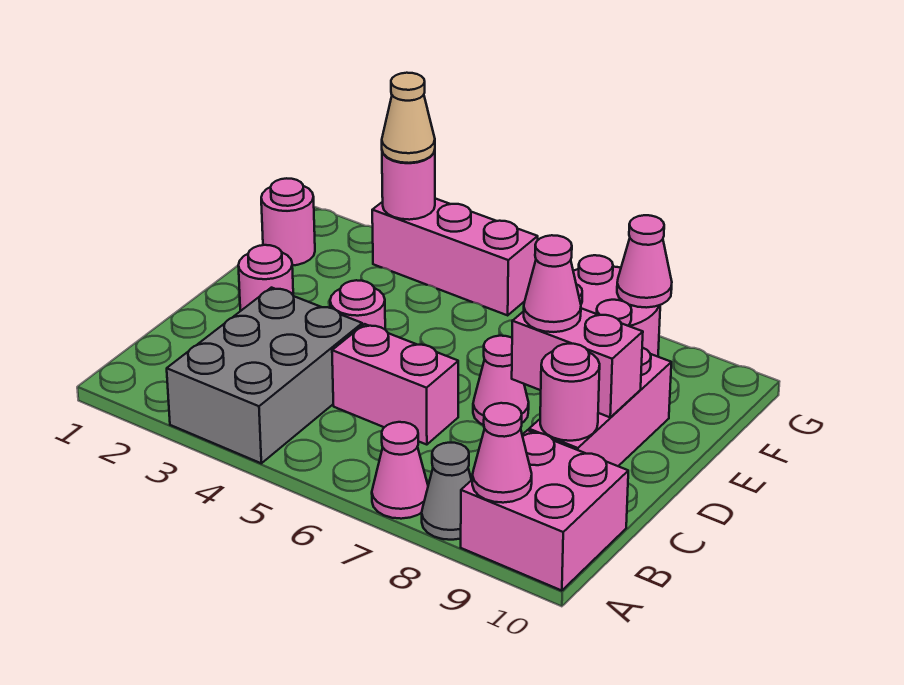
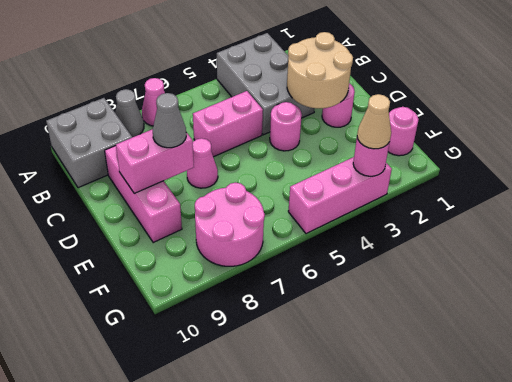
pink brick A9:B10 level 1 -> grey brick A9:B10 level 1
pink cone A9 level 2 -> none
none -> tan round brick C2:D3 level 2
pink round brick C9 level 2 -> none
pink cone D8 level 3 -> grey cone D8 level 3
pink cone G8 level 2 -> none

